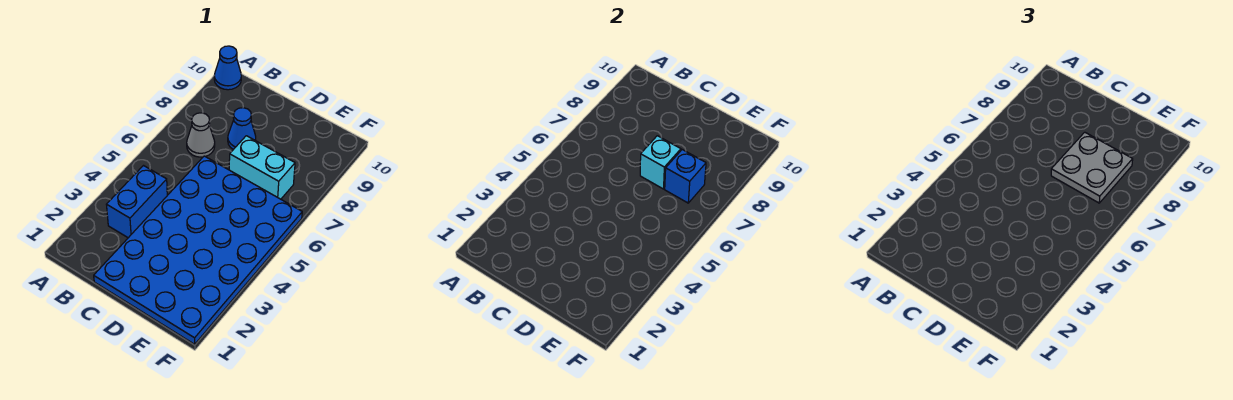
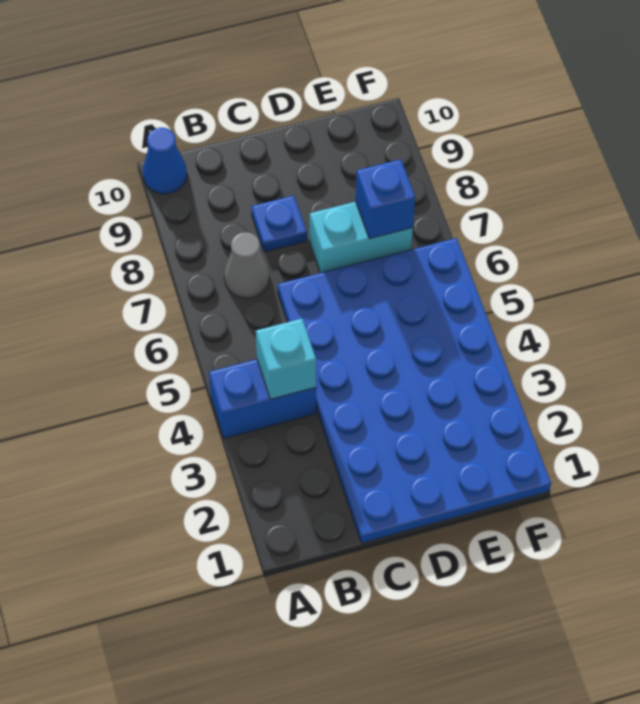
blue brick B3:B4 level 1 -> blue brick A4:B4 level 1
blue cone C8 level 1 -> blue plate C8 level 1
cyan brick D7 level 2 -> cyan brick B4 level 2
grey plate D7:E8 level 3 -> none

